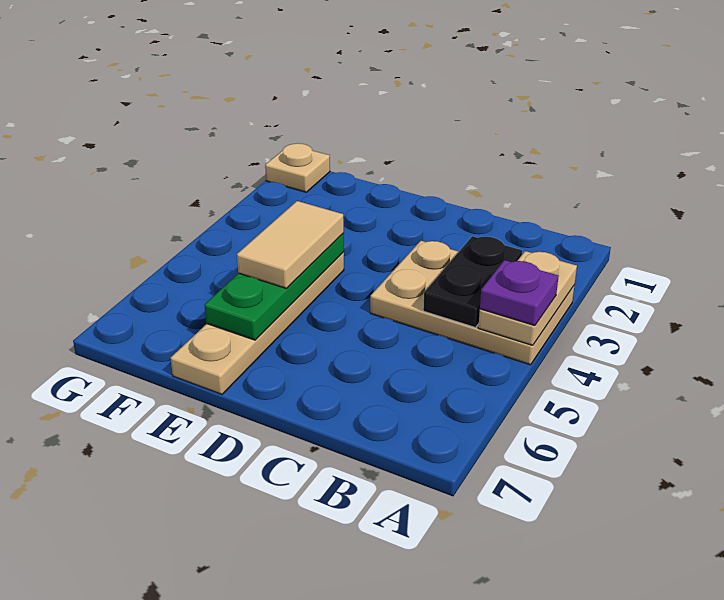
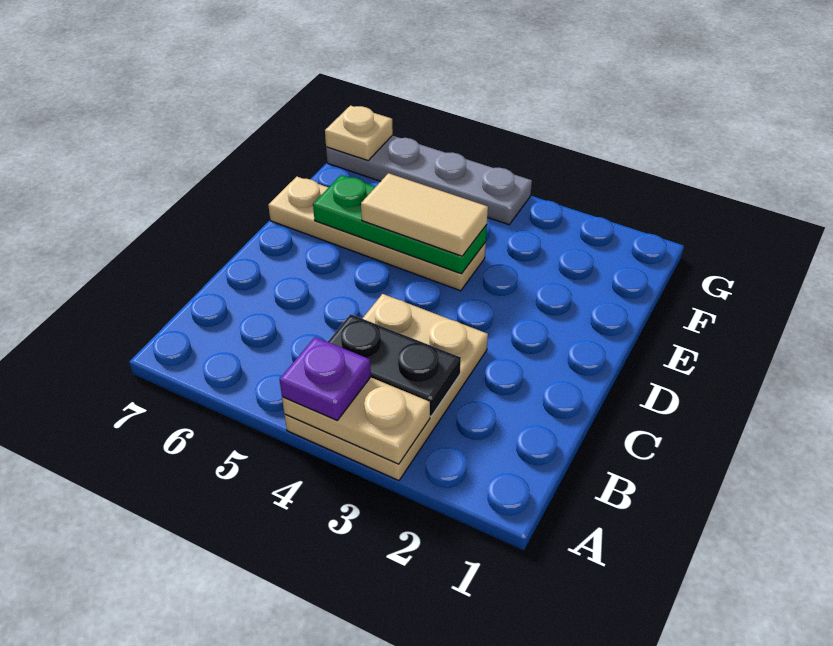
tan plate G1 level 1 -> tan plate G7 level 2
none -> grey plate G4:G7 level 1

